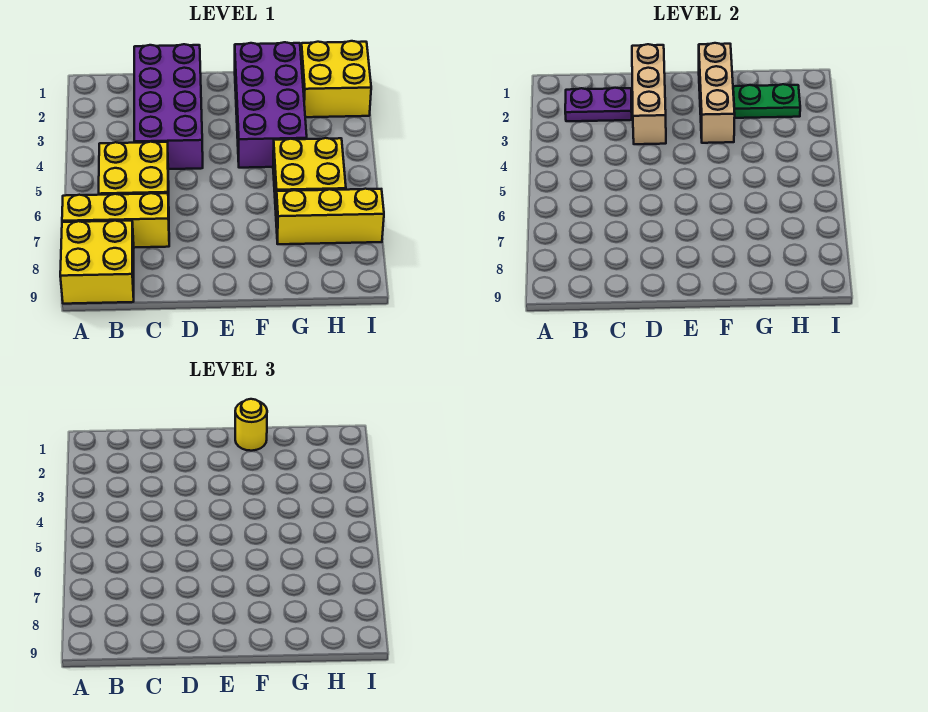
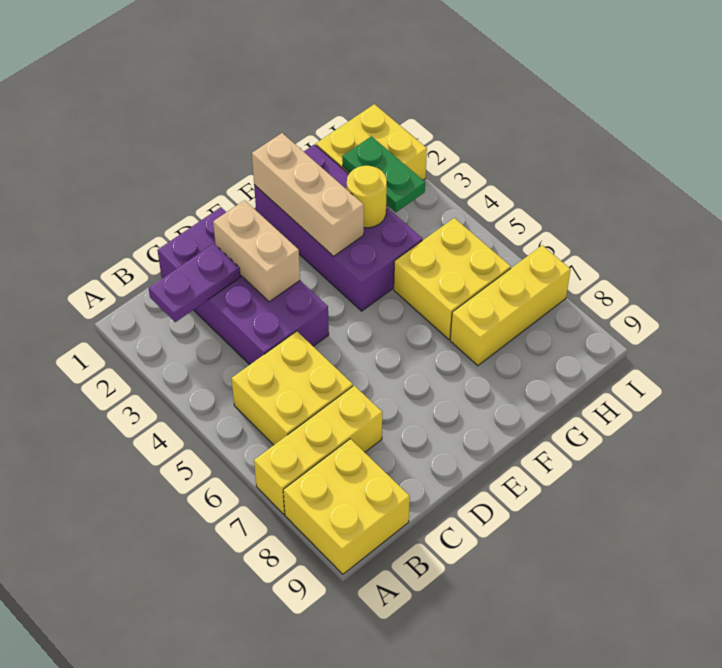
tan brick D1:D3 level 2 -> tan brick D2:D3 level 2
yellow round brick F1 level 3 -> yellow round brick G3 level 2
green plate G2:H2 level 2 -> green plate H2:H3 level 2

